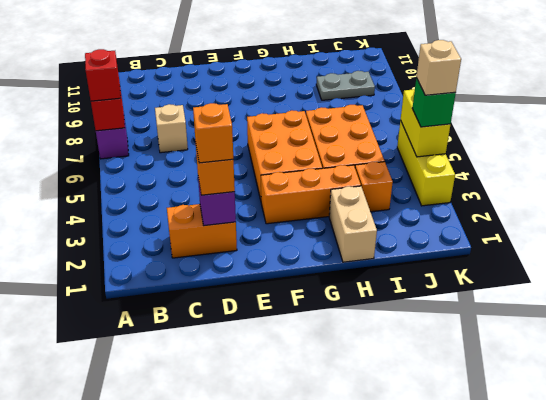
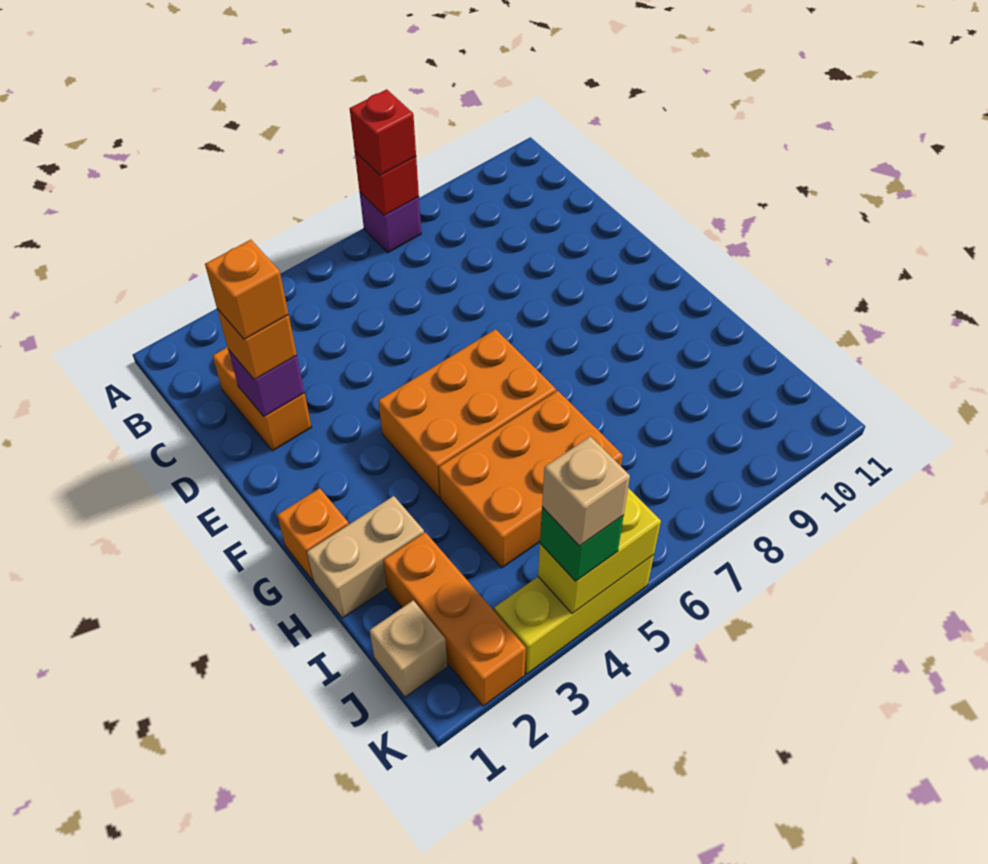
tan brick C7 level 1 -> tan brick J1 level 1
orange brick F3:H3 level 1 -> orange brick I2:K2 level 1
orange brick I3 level 1 -> orange brick G1 level 1
grey plate I9:J9 level 1 -> none

